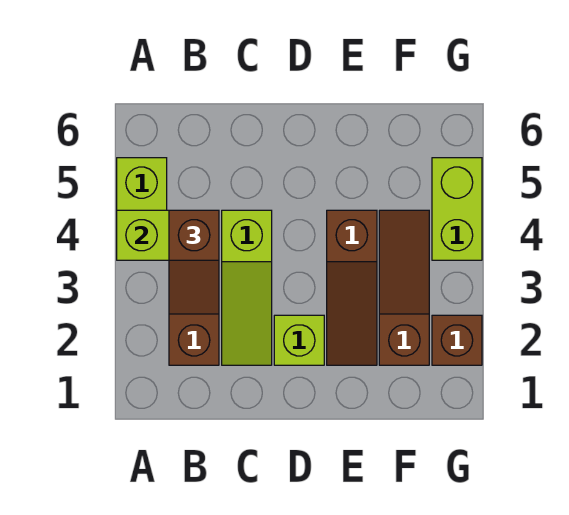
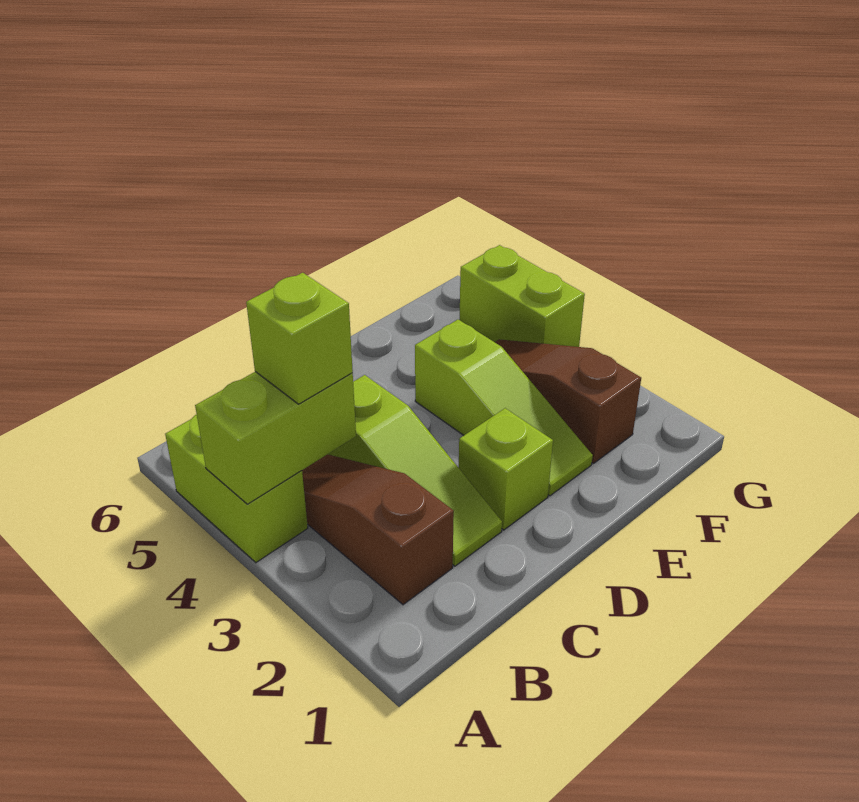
brown brick B4 level 3 -> lime brick B4 level 3
brown slope E2:E4 level 1 top 4 -> lime slope E2:E4 level 1 top 4
brown brick G2 level 1 -> none

